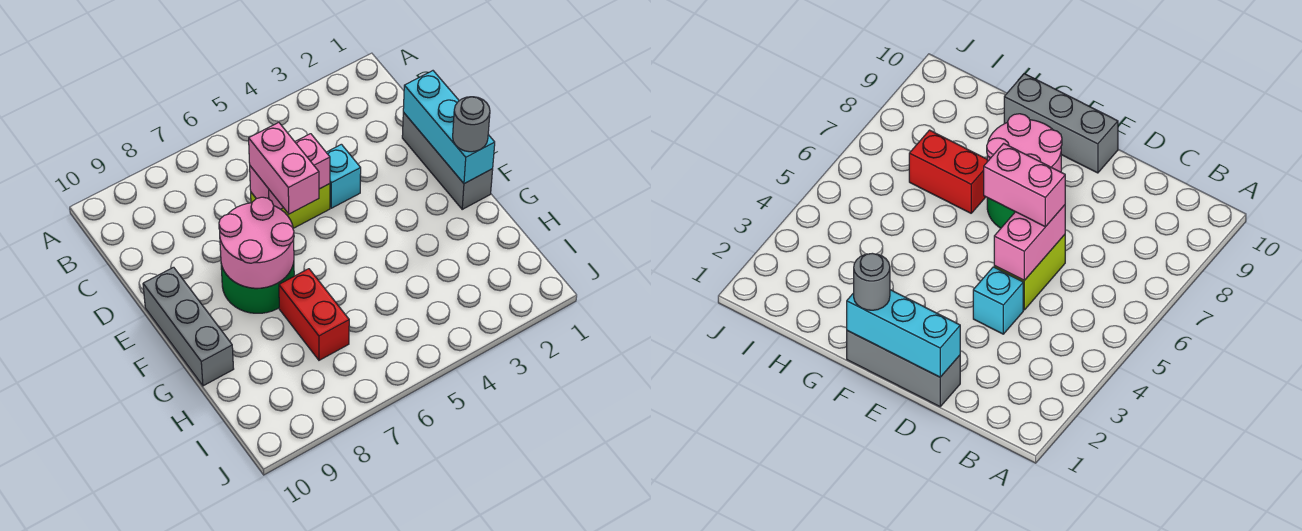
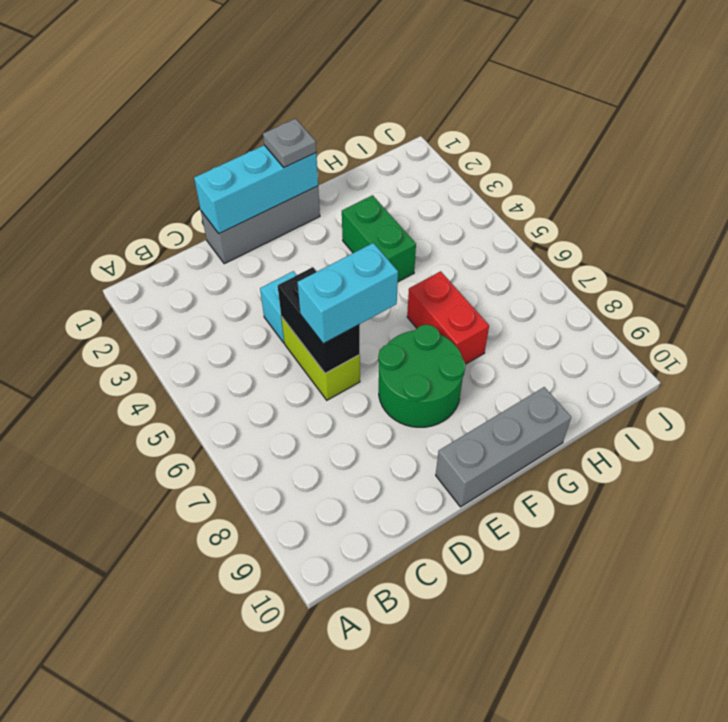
pink brick D5:D6 level 2 -> black brick D5:D6 level 2
pink brick D6:E6 level 3 -> cyan brick D6:E6 level 3
pink round brick E7:F8 level 2 -> none
grey round brick F1 level 3 -> grey plate F1 level 3
none -> green brick G3:G4 level 1
red brick G7:H7 level 1 -> red brick G6:G7 level 1

